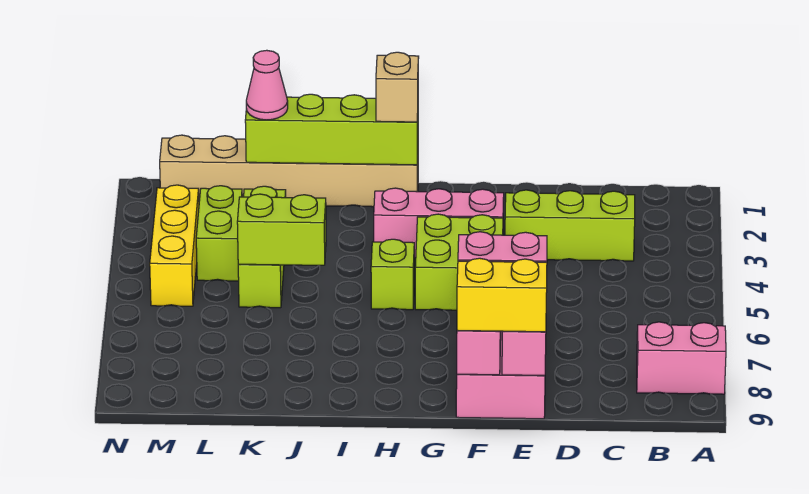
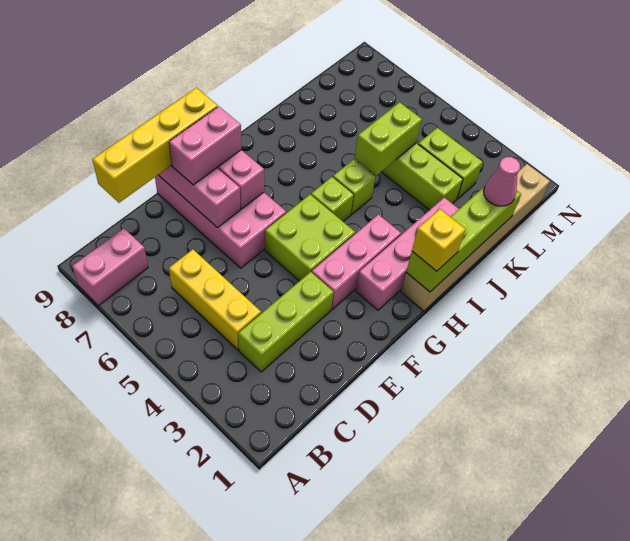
yellow brick E9:F9 level 3 -> yellow brick C9:F9 level 3
none -> pink brick G2:J2 level 1
tan brick H1 level 3 -> yellow brick H1 level 3
none -> lime brick I5 level 1
yellow brick M3:M5 level 1 -> yellow brick C4:C6 level 1

